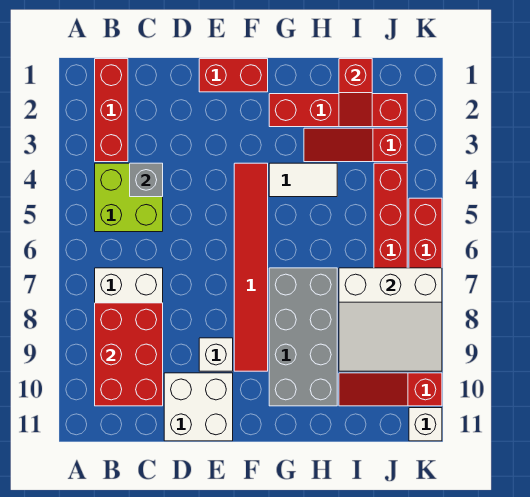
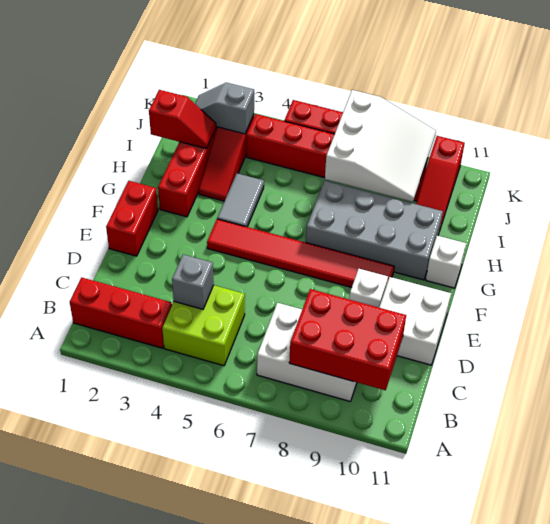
white tile G4:H4 level 1 -> grey tile G4:H4 level 1
none -> grey slope J2:J3 level 2 top 3
white brick K11 level 1 -> white brick G11 level 1

